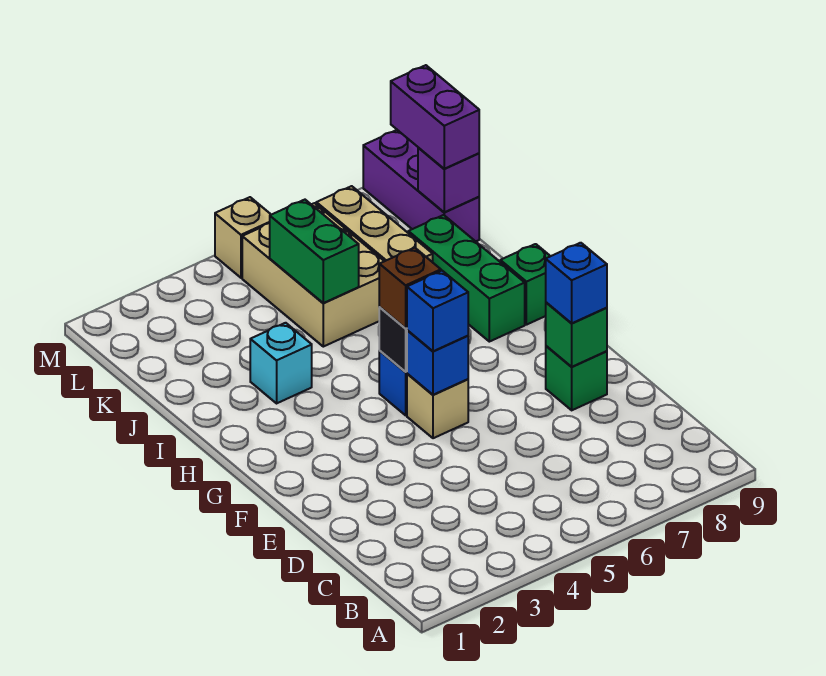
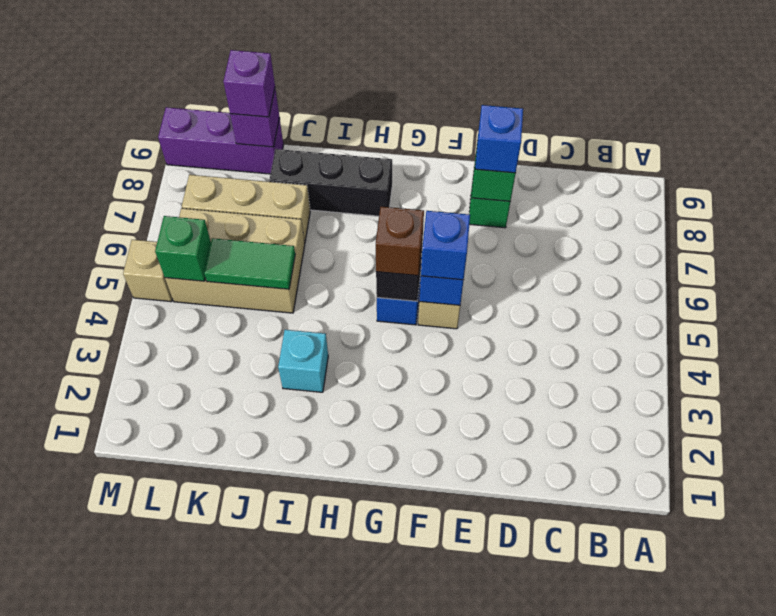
green brick H8:J8 level 1 -> black brick H8:J8 level 1
green brick H9 level 1 -> green brick L5 level 2
green brick J5:K5 level 2 -> green tile J5:K5 level 2
purple brick K9:L9 level 3 -> purple brick K9 level 3

